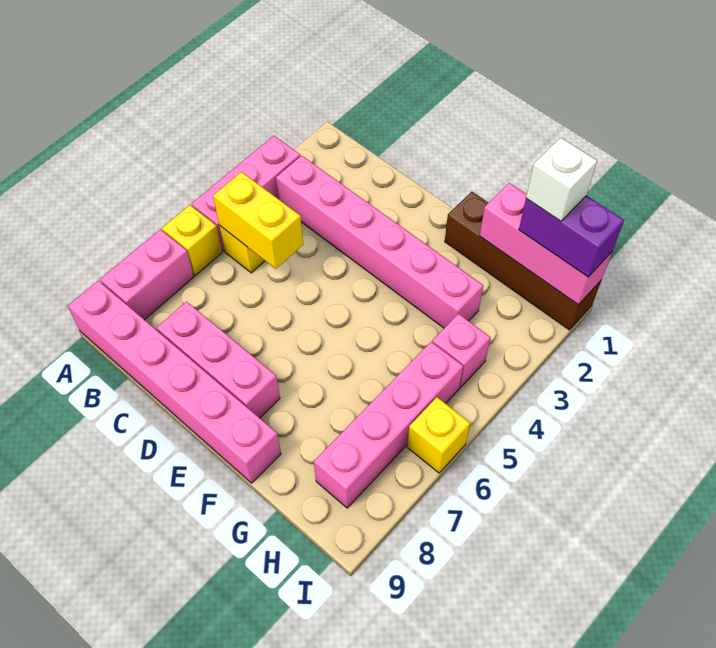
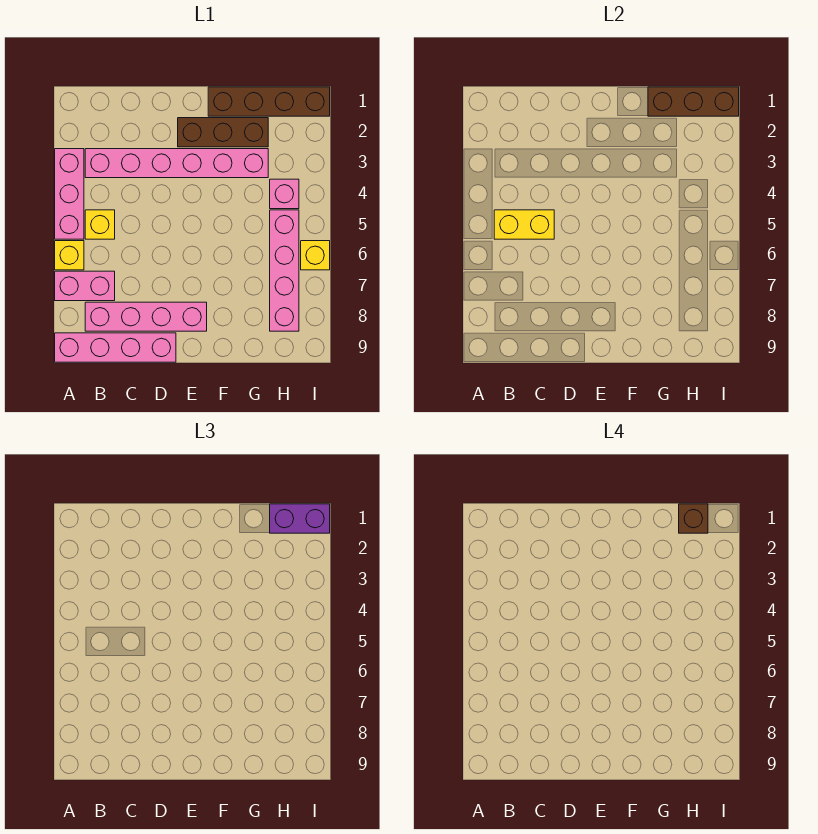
pink brick A7:A8 level 1 -> pink brick A7:B7 level 1
pink brick A9:F9 level 1 -> pink brick A9:D9 level 1
pink brick C8:E8 level 1 -> pink brick B8:E8 level 1
none -> brown brick E2:G2 level 1
pink brick G1:I1 level 2 -> brown brick G1:I1 level 2
white brick H1 level 4 -> brown brick H1 level 4

